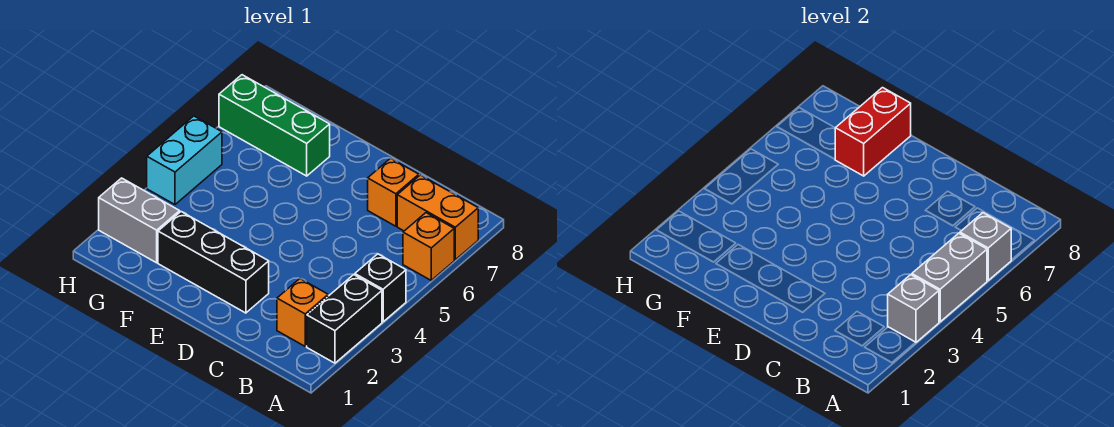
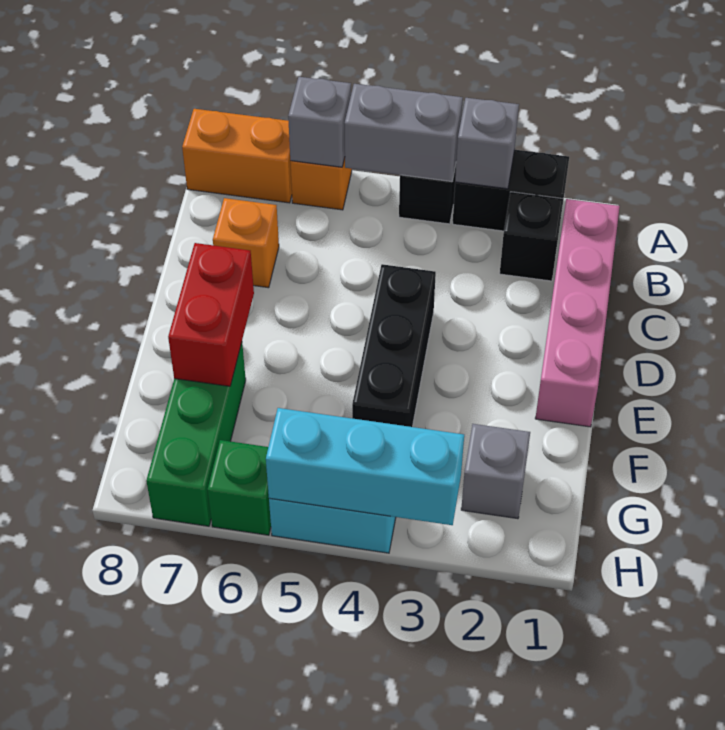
orange brick A7:B7 level 1 -> orange brick A7:A8 level 1
none -> pink brick B1:E1 level 1
orange brick B2 level 1 -> black brick B2 level 1
black brick D2:F2 level 1 -> black brick D4:F4 level 1
red brick F7:F8 level 2 -> red brick E7:F7 level 2
grey brick G2:H2 level 1 -> grey brick G2 level 1
none -> cyan brick H3:H5 level 2
none -> green brick H6 level 1

